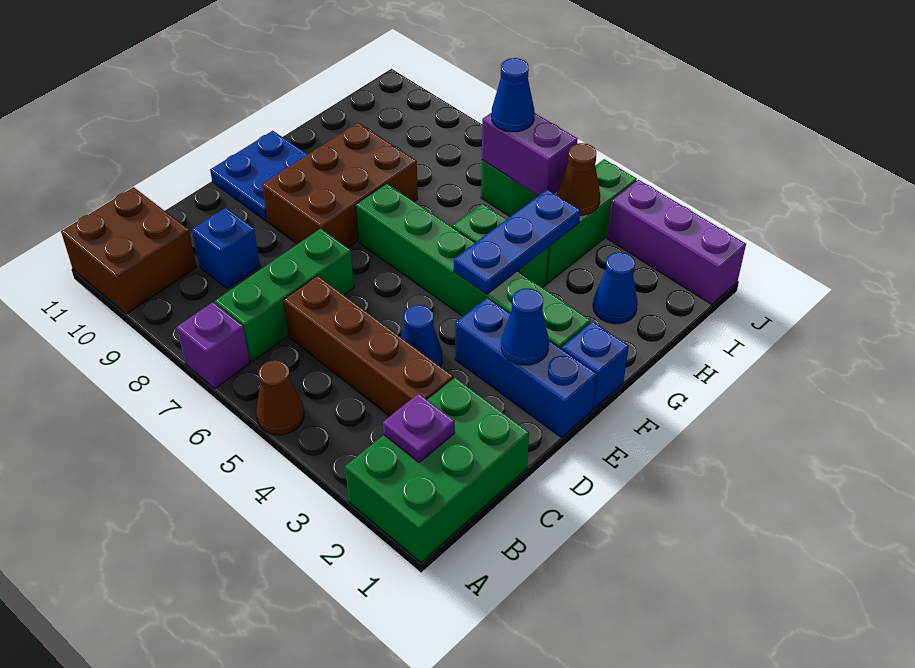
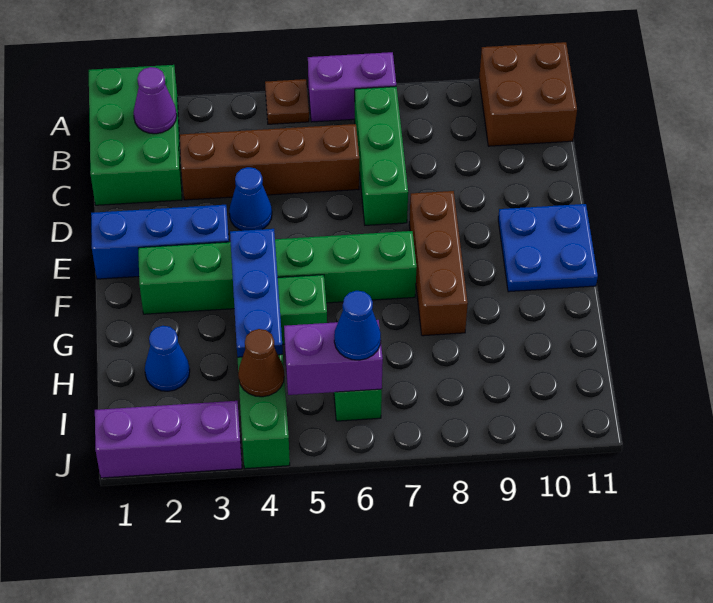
brown cone A5 level 1 -> brown plate A5 level 1
purple brick A7 level 1 -> purple brick A6:A7 level 1
purple plate B2 level 2 -> purple cone B2 level 2
blue brick C9 level 1 -> none
blue cone E2 level 2 -> none
brown brick E8:G9 level 1 -> brown brick E8:G8 level 1
blue brick F1 level 1 -> none

